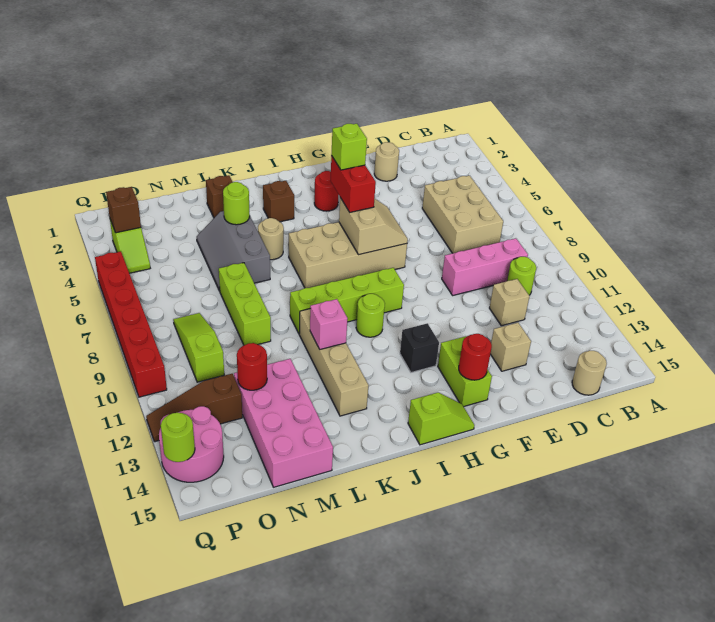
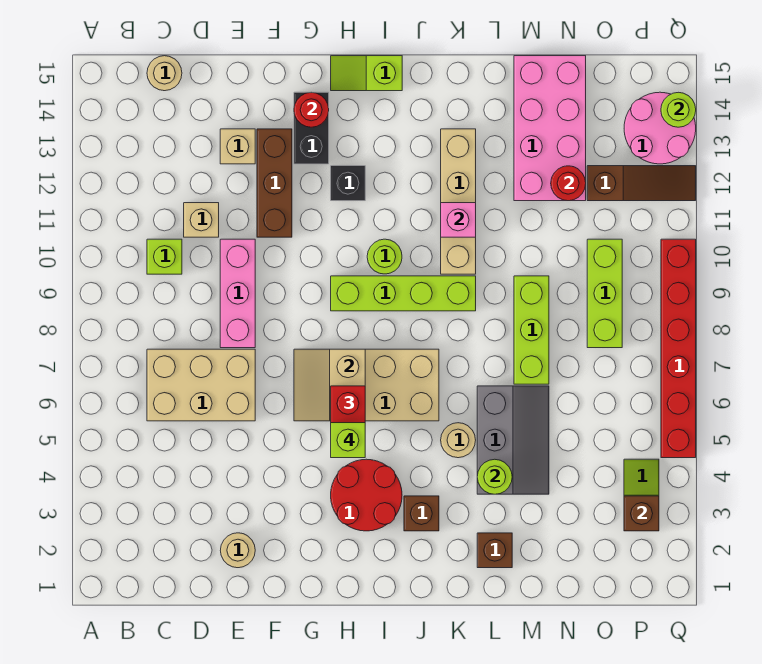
tan brick C5:D7 level 1 -> tan brick C6:E7 level 1
pink brick C9:E9 level 1 -> pink brick E8:E10 level 1
lime round brick C10 level 1 -> lime brick C10 level 1
none -> brown brick F11:F13 level 1
lime brick G13:G14 level 1 -> black brick G13:G14 level 1
red round brick H3 level 1 -> red round brick H3:I4 level 1
lime slope O8:O10 level 1 top 10 -> lime brick O8:O10 level 1

